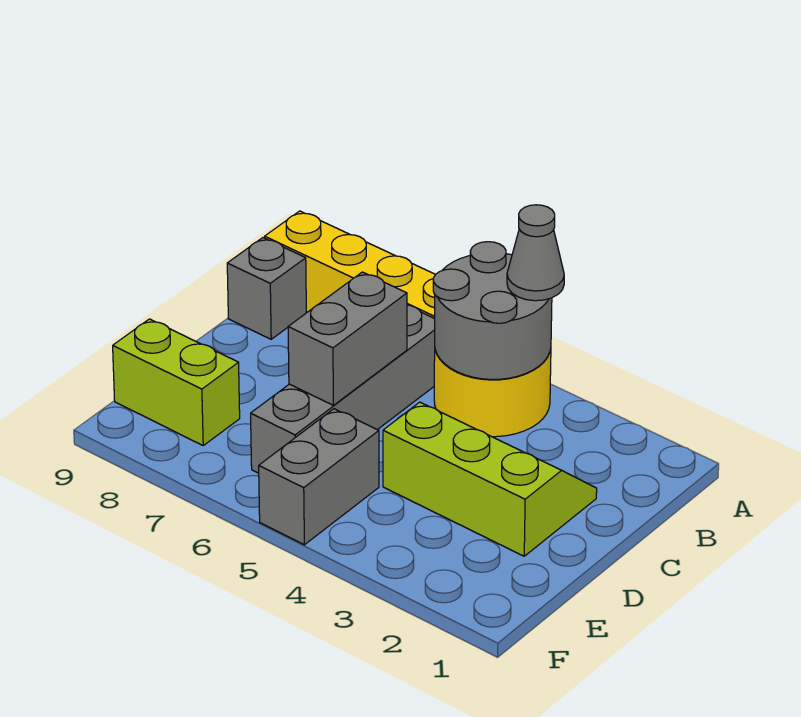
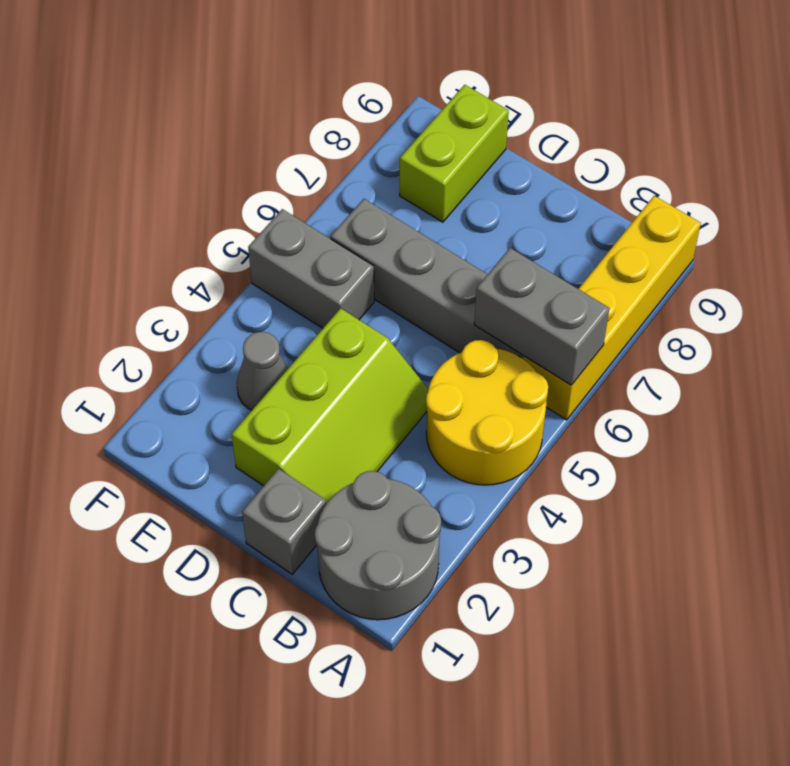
grey round brick A4:B5 level 2 -> grey round brick A1:B2 level 1
grey cone A4 level 3 -> grey cone E3 level 1
grey brick B9 level 1 -> grey brick C1 level 1
grey brick C6:D6 level 2 -> grey brick A6:B6 level 2

